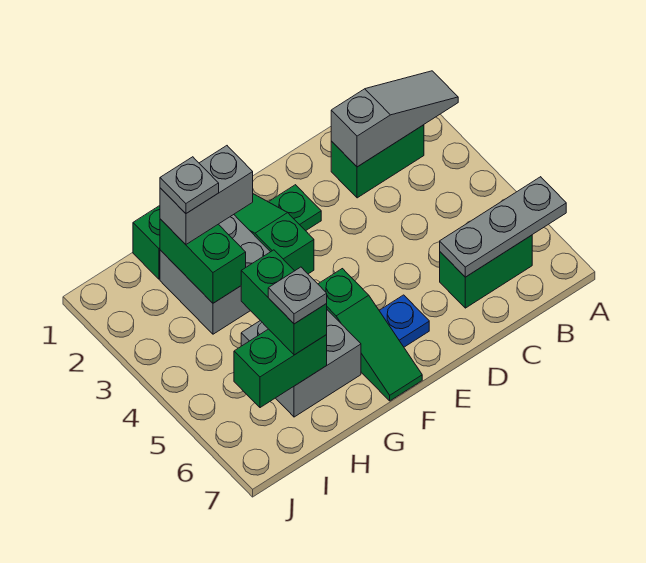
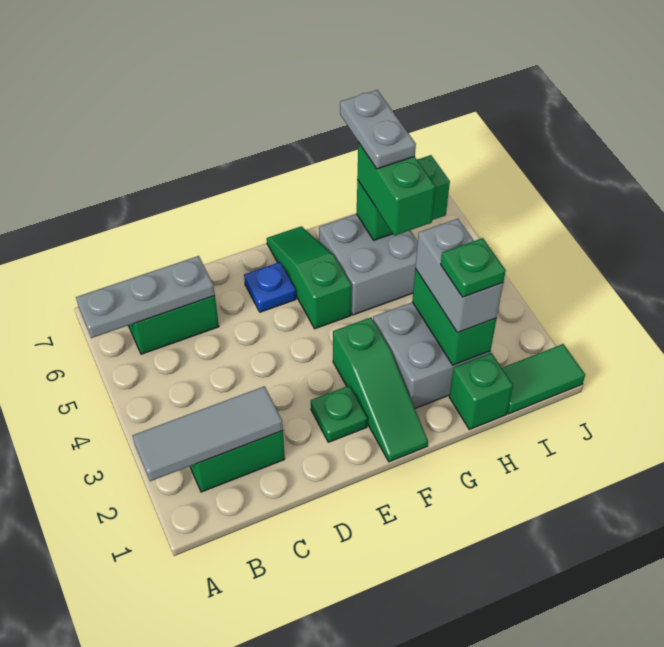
grey slope A2:C2 level 2 top C -> grey tile A2:C2 level 2
grey brick G2:H2 level 3 -> grey brick H2:H3 level 3
grey plate H2 level 4 -> green plate H2 level 4
grey plate H6 level 4 -> grey plate H6:H7 level 4
none -> green tile I1:J1 level 1

